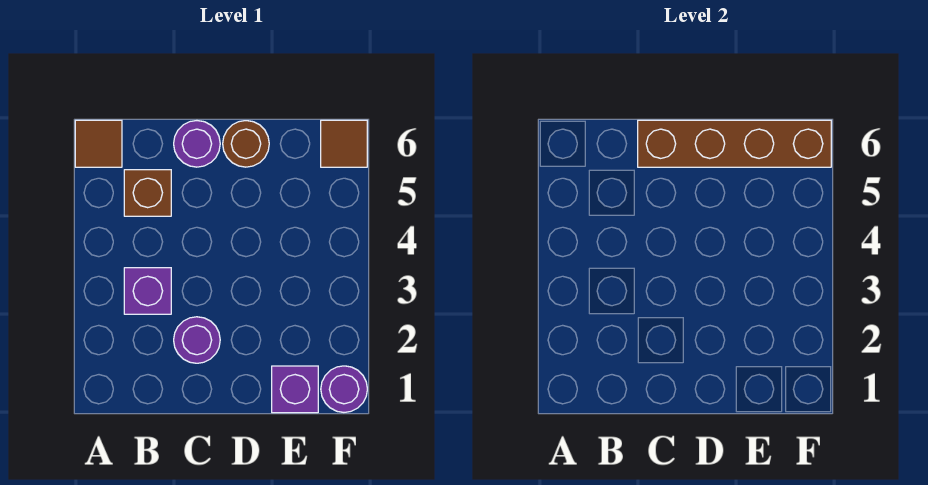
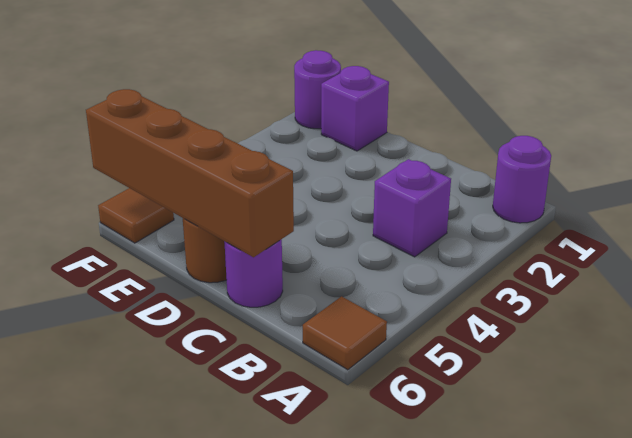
brown brick B5 level 1 -> none
purple round brick C2 level 1 -> purple round brick A1 level 1

